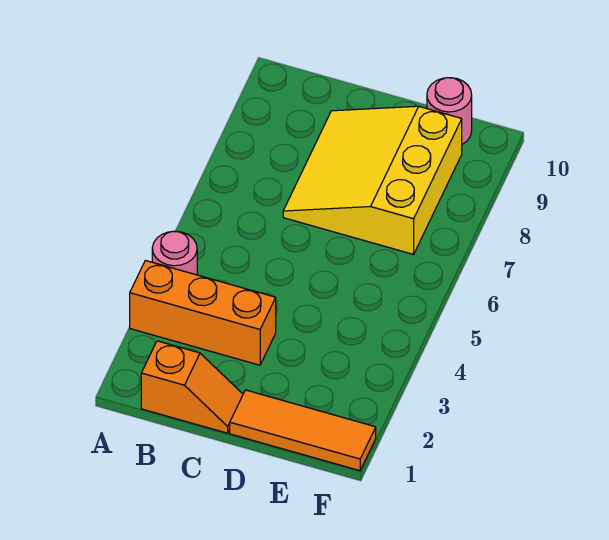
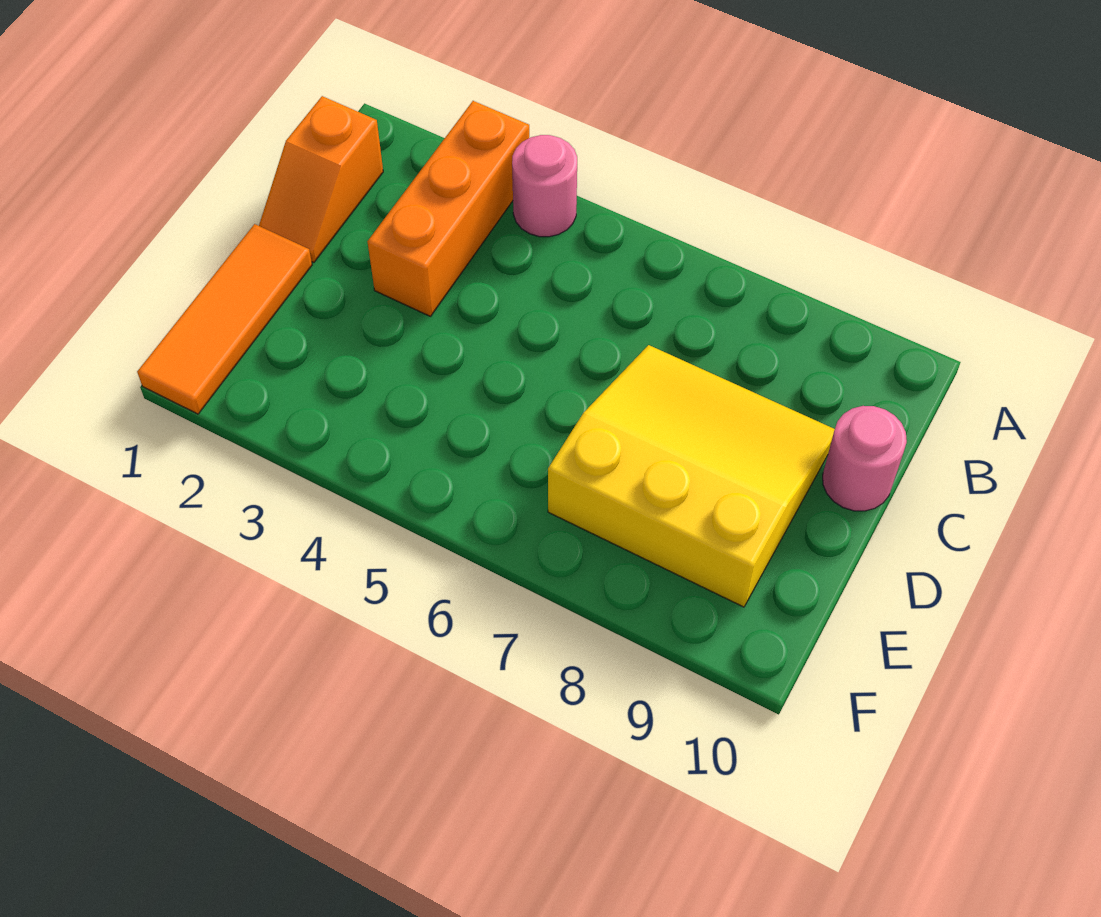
pink round brick E10 level 1 -> pink round brick C10 level 1

